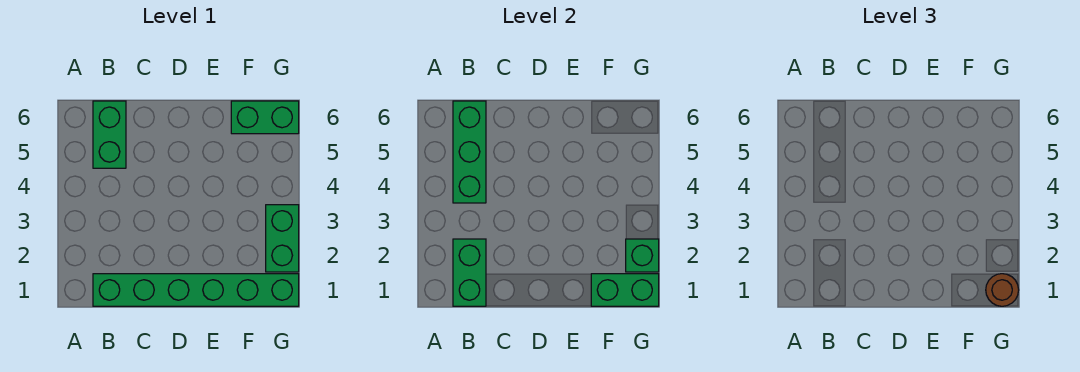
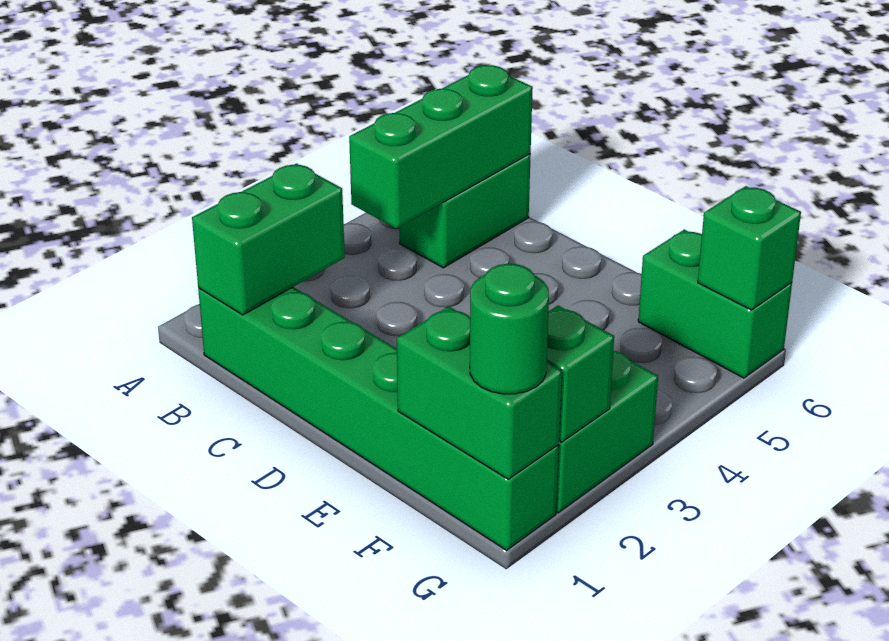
brown round brick G1 level 3 -> green round brick G1 level 3
none -> green brick G6 level 2

